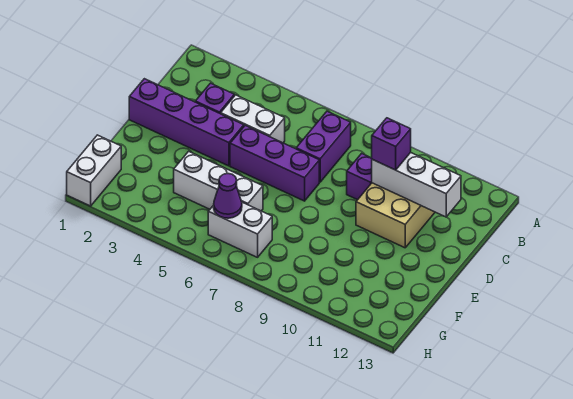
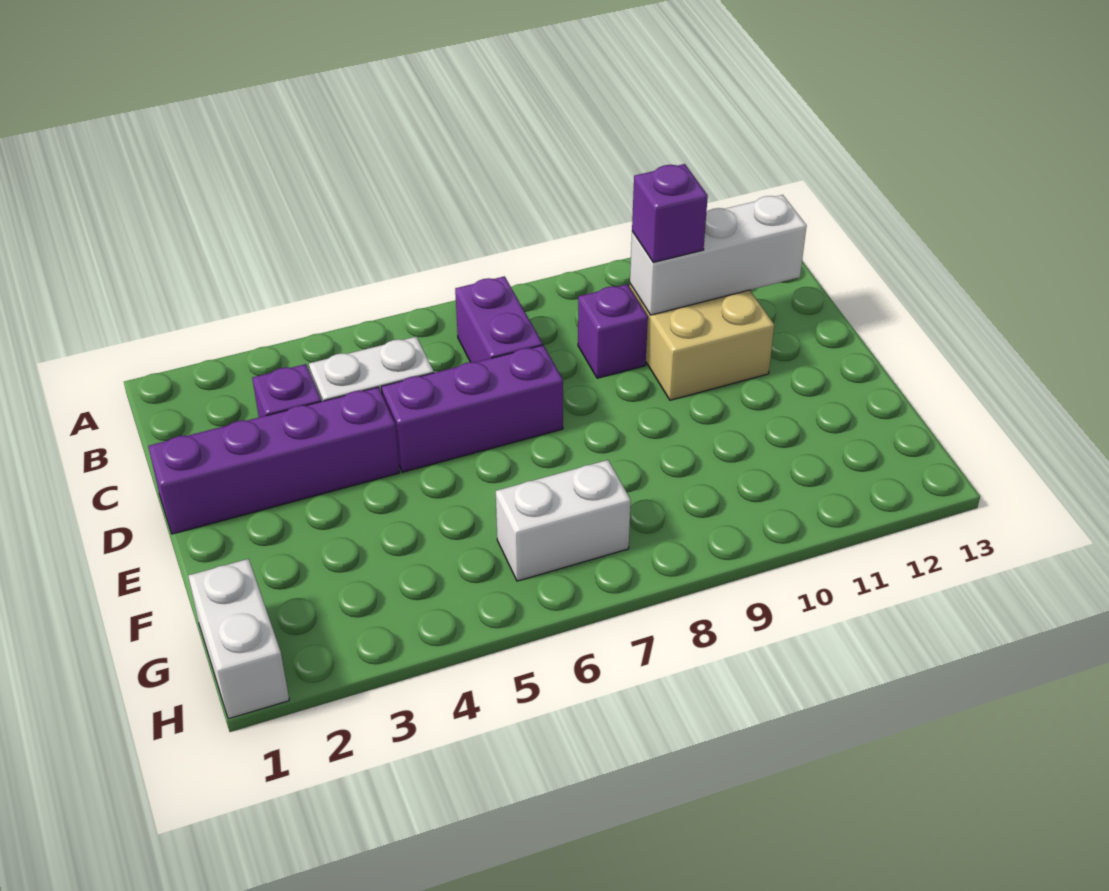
white brick F4:F6 level 1 -> none
purple cone G6 level 2 -> none

